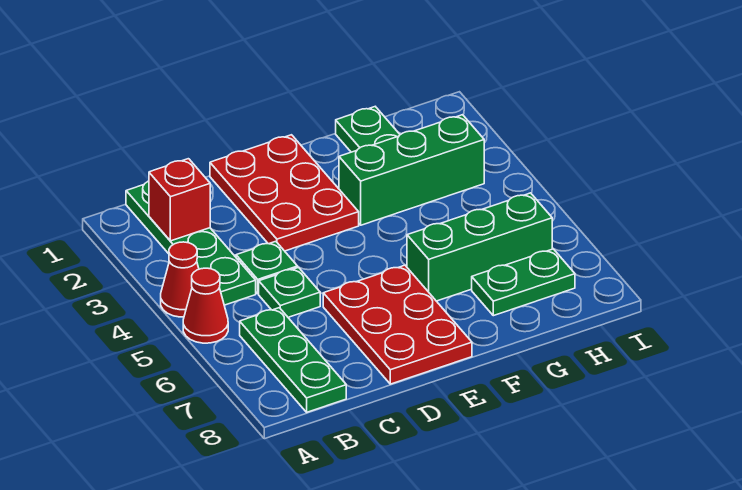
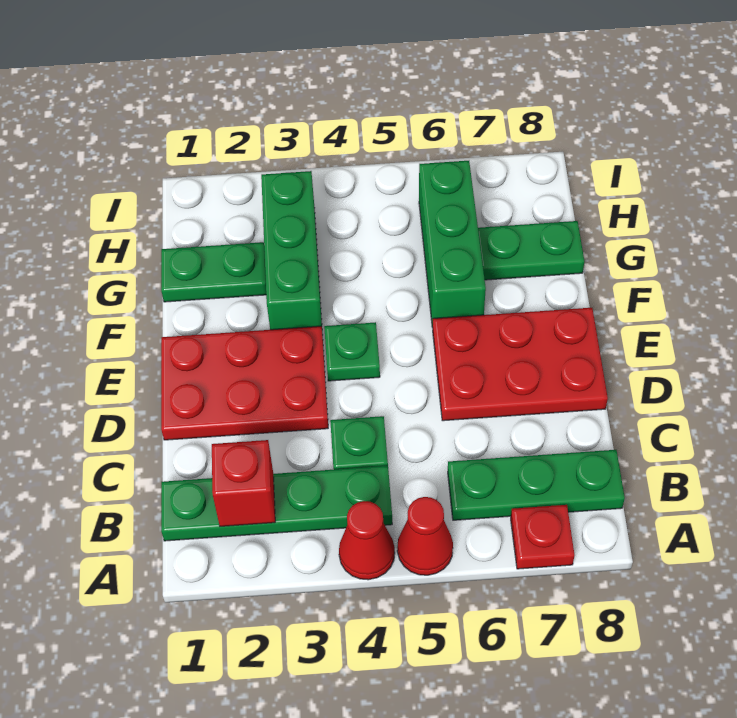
none -> red plate A7 level 1
green plate C5 level 1 -> green plate E4 level 1
green plate G7:H7 level 1 -> green plate G7:G8 level 1

